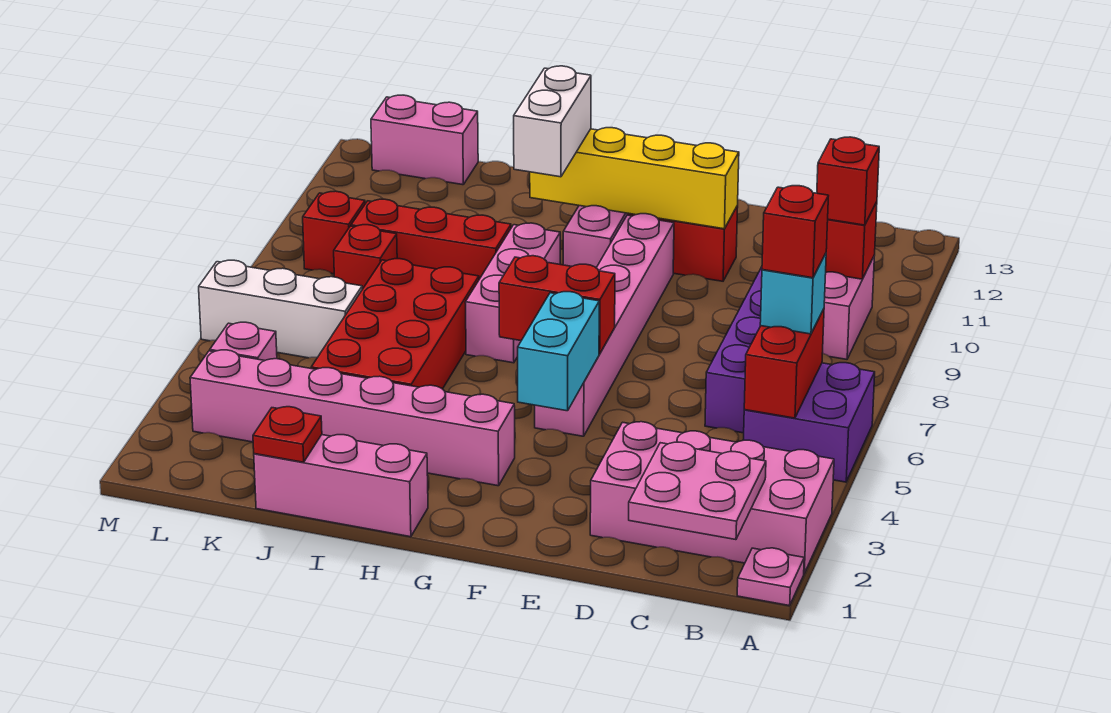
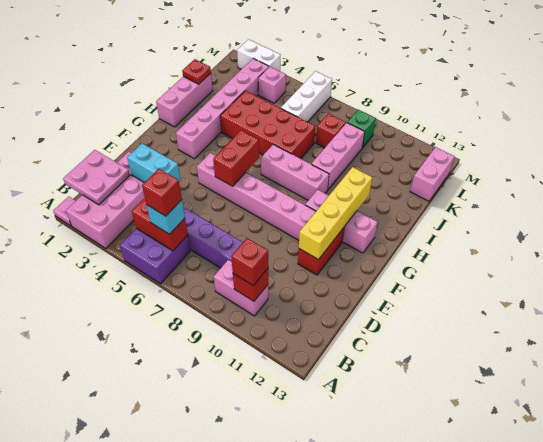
cyan brick F4:F5 level 2 -> cyan brick D3:D4 level 2
white brick H10:H11 level 3 -> white brick M2:M3 level 1
red brick I9:K9 level 1 -> pink brick I9:K9 level 1
red brick L9 level 1 -> green brick L9 level 1

